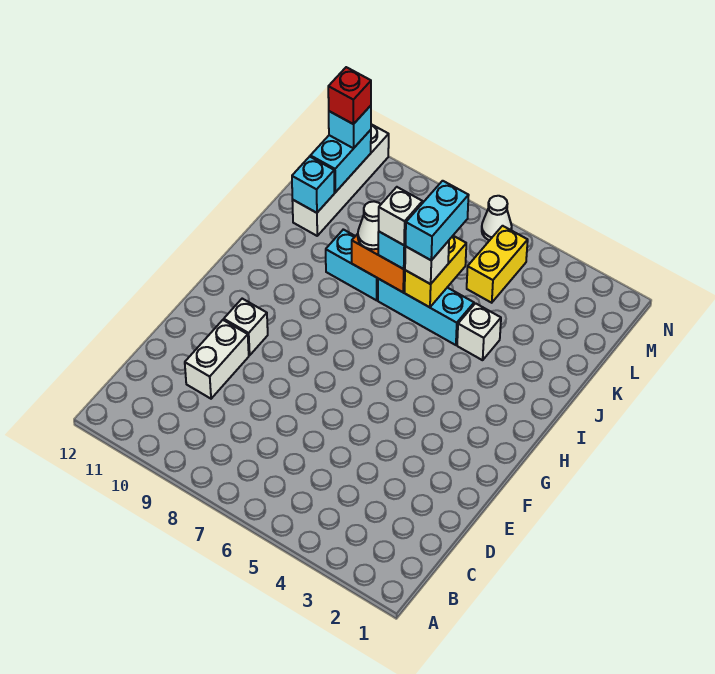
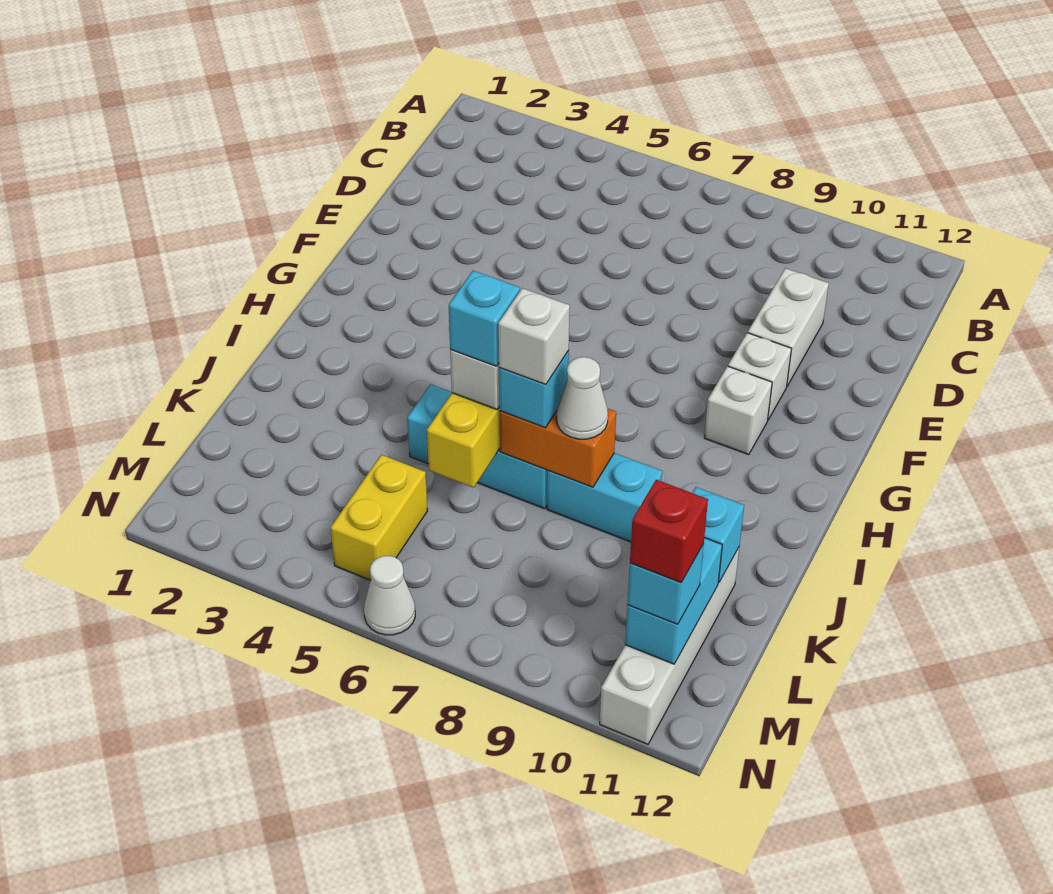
white brick J4 level 1 -> white brick G10 level 1
cyan brick J6:K6 level 4 -> cyan brick J6 level 4

